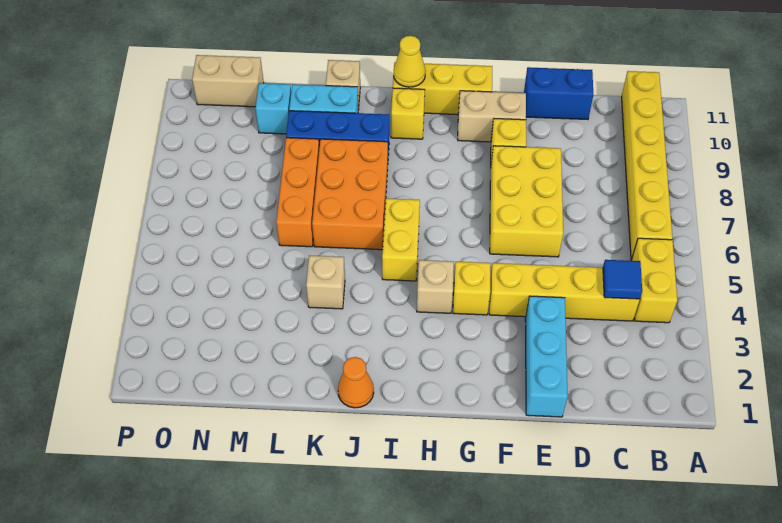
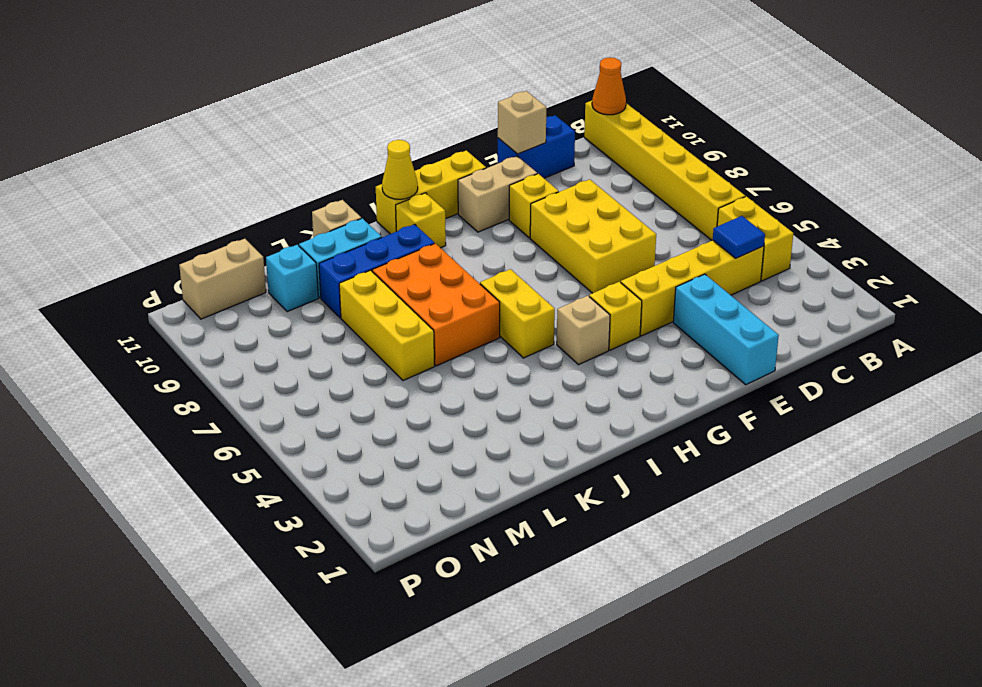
orange cone J1 level 1 -> orange cone B11 level 2
tan brick K4 level 1 -> tan brick E11 level 2
orange brick L6:L8 level 1 -> yellow brick L6:L8 level 1

